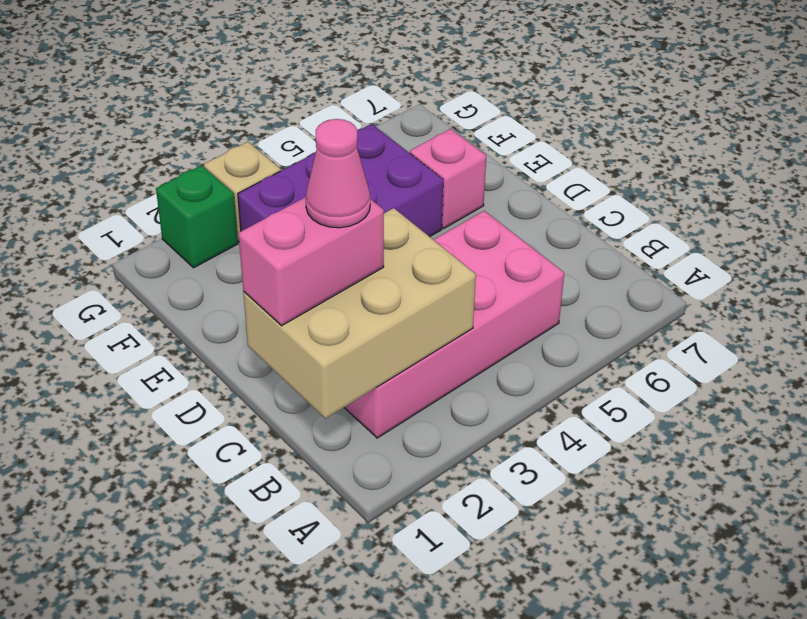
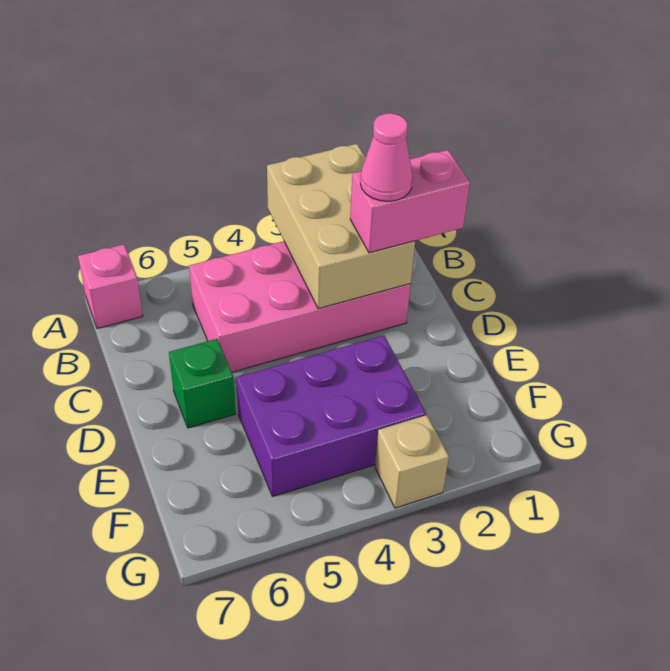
tan brick B1:C3 level 2 -> tan brick A2:C3 level 2
pink brick E6 level 1 -> pink brick A7 level 1
green brick G2 level 1 -> green brick D6 level 1

